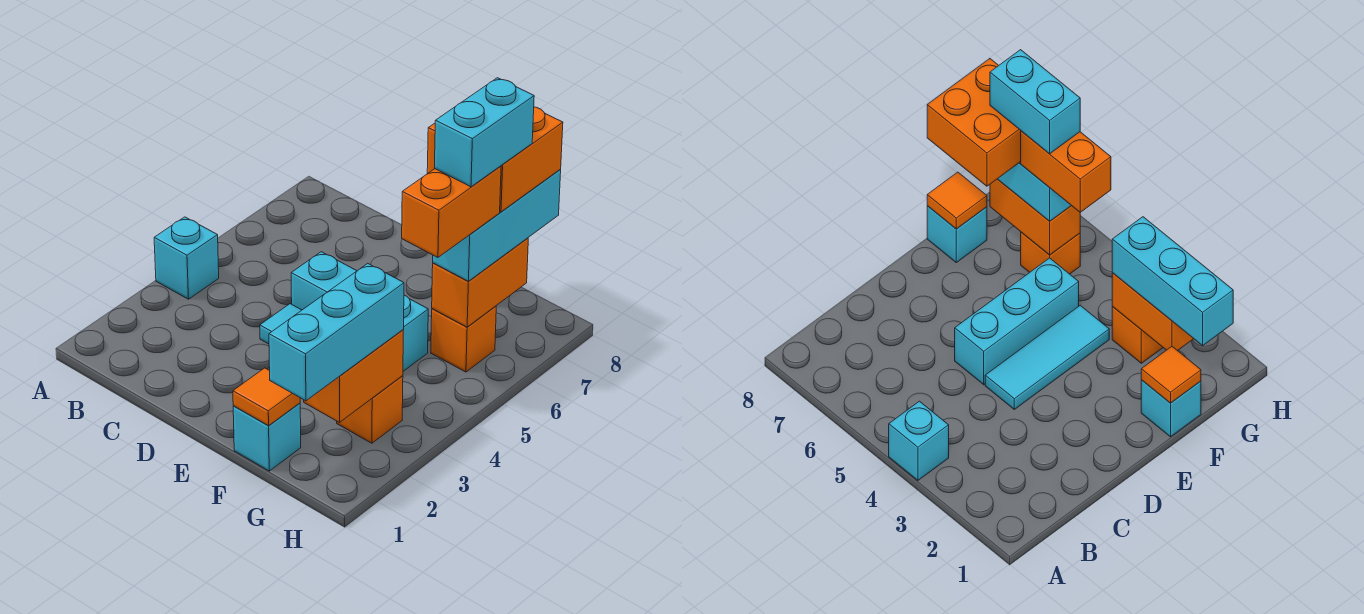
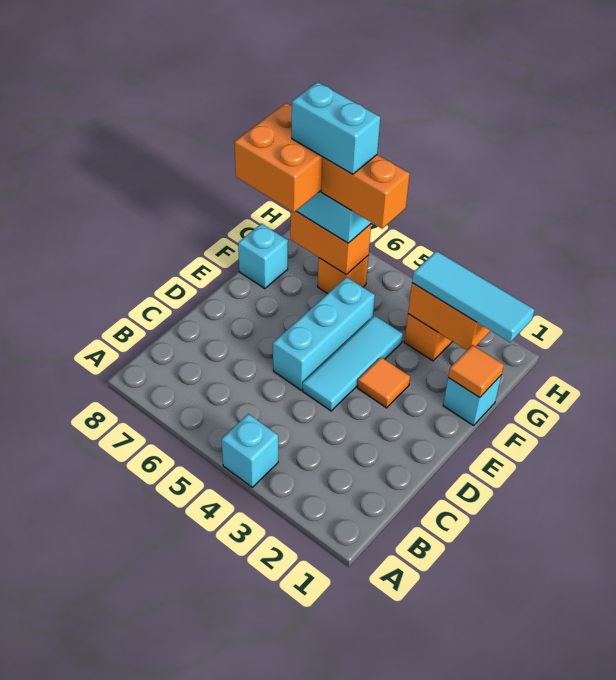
orange tile F8 level 2 -> orange tile E3 level 1
cyan brick G1:G3 level 3 -> cyan tile G1:G3 level 3

